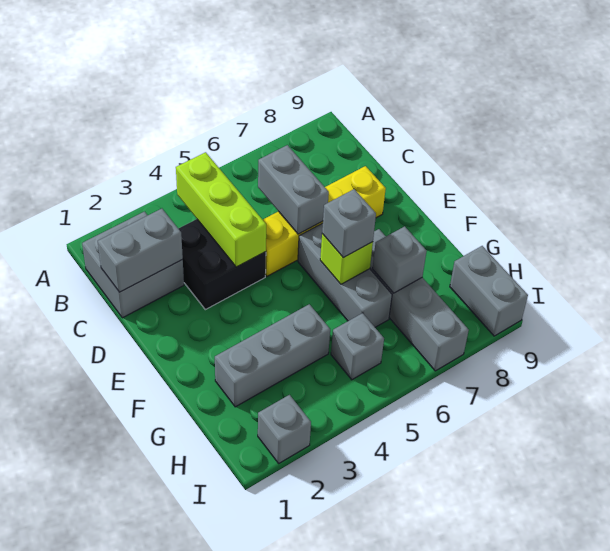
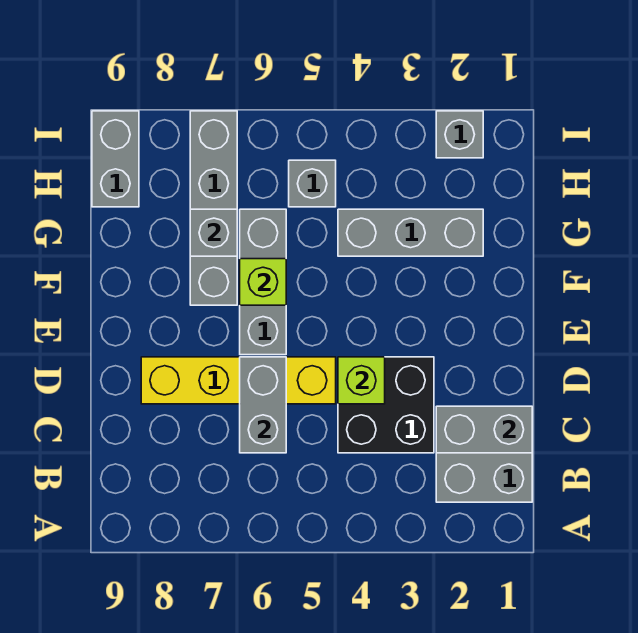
lime brick B4:D4 level 2 -> lime brick D4 level 2
grey brick F6 level 3 -> none

